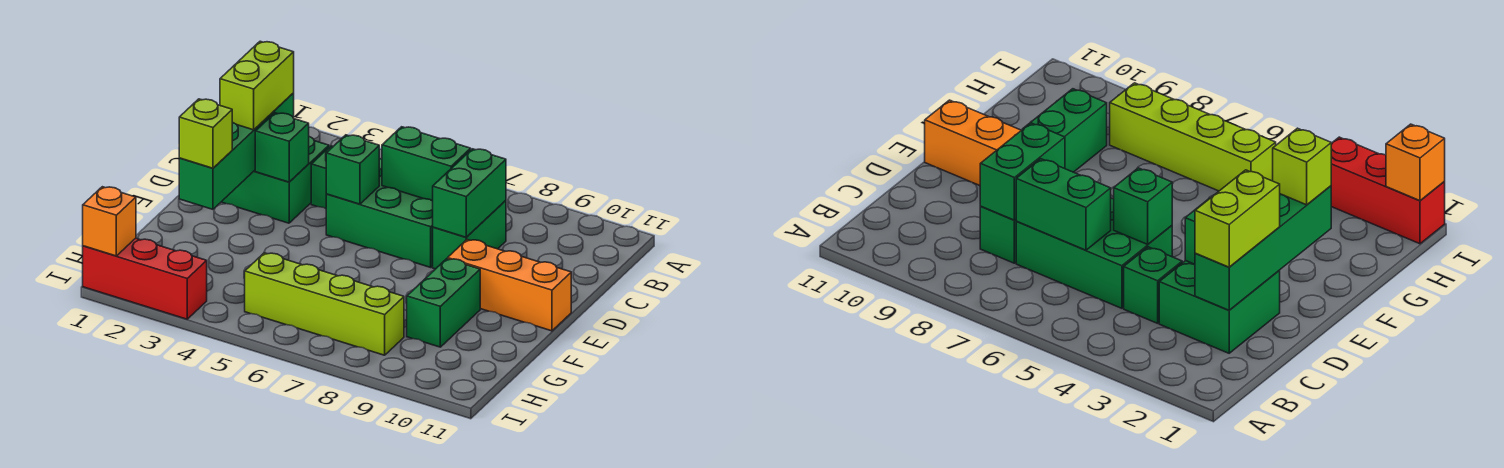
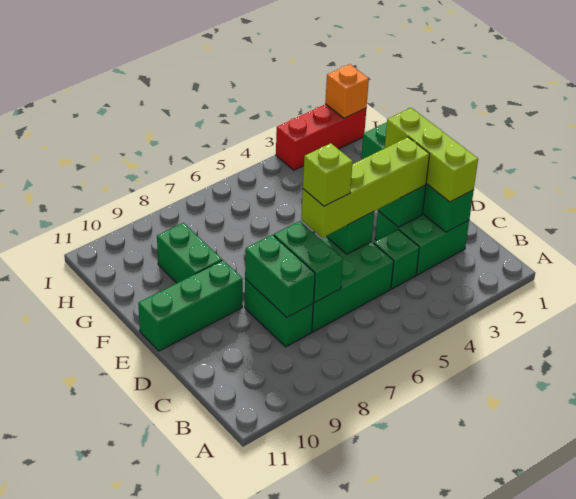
lime brick C2:D2 level 3 -> lime brick C2:E2 level 3
green brick C6:C7 level 2 -> green brick C7:D7 level 2
orange brick E9:E11 level 1 -> green brick E9:E11 level 1
lime brick F2 level 3 -> lime brick D6 level 4
lime brick H5:H8 level 1 -> lime brick D3:D6 level 3

